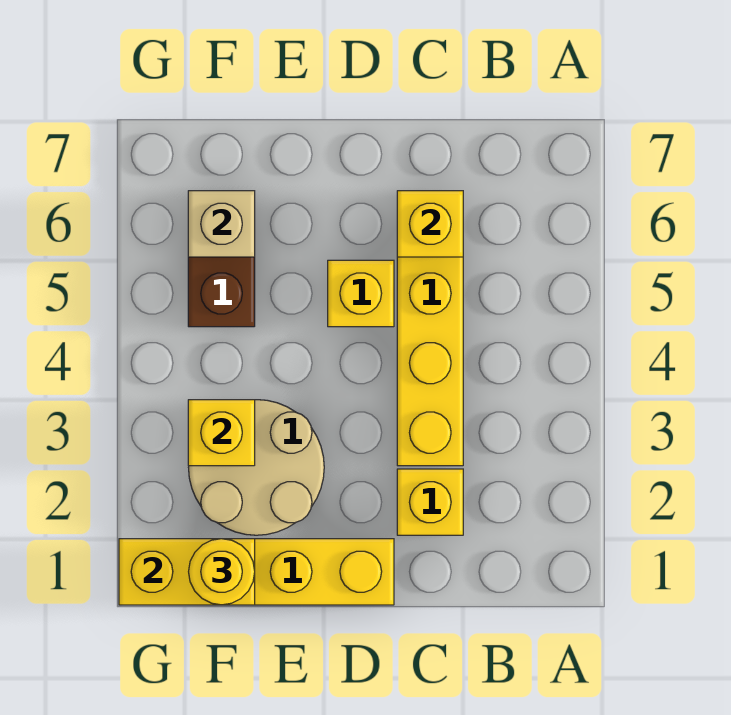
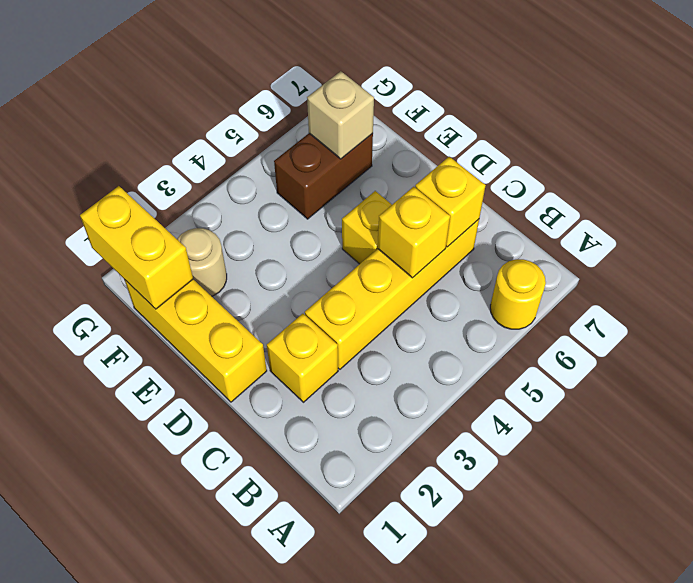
tan round brick E2:F3 level 1 -> tan round brick F2 level 1
yellow round brick F1 level 3 -> yellow round brick A6 level 1
yellow brick F3 level 2 -> yellow brick C5 level 2

